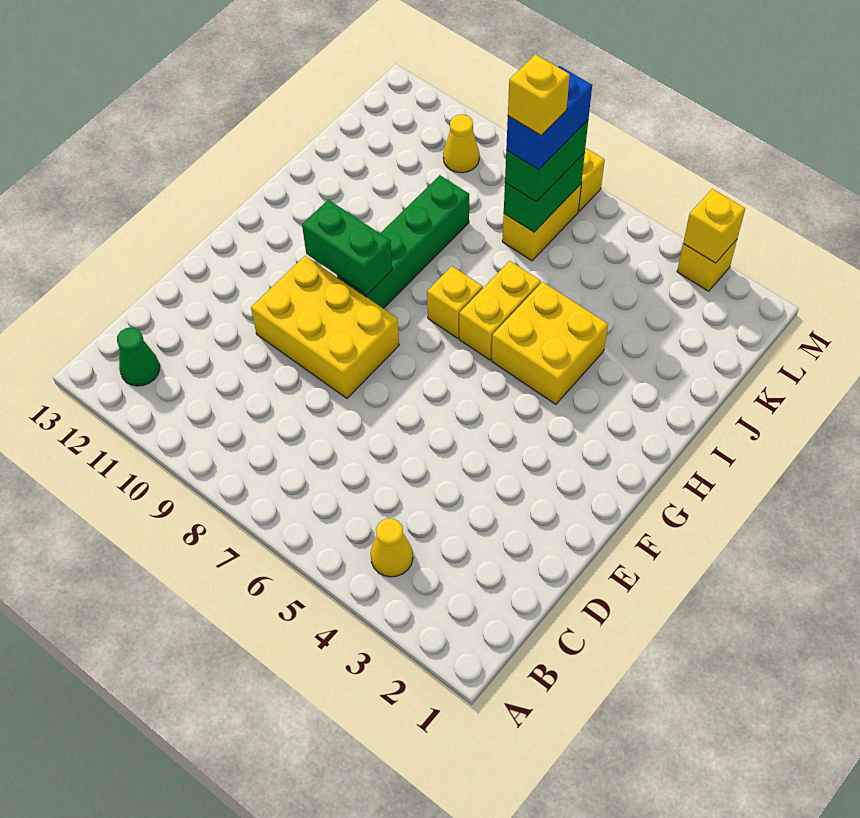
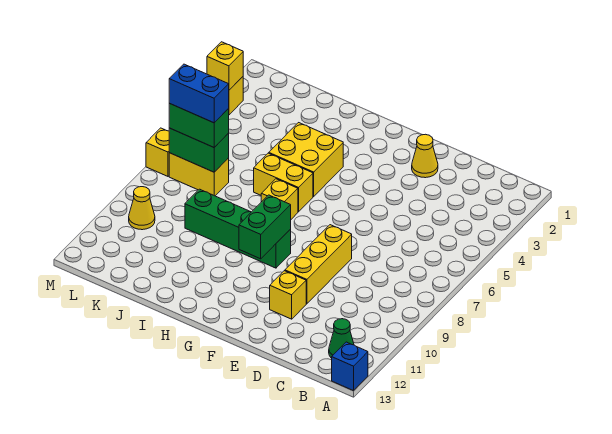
none -> blue brick A13 level 1
yellow cone B4 level 1 -> yellow cone E2 level 1
yellow brick E8:F10 level 1 -> yellow brick E8:E10 level 1
yellow brick K7 level 5 -> yellow brick E11 level 1

